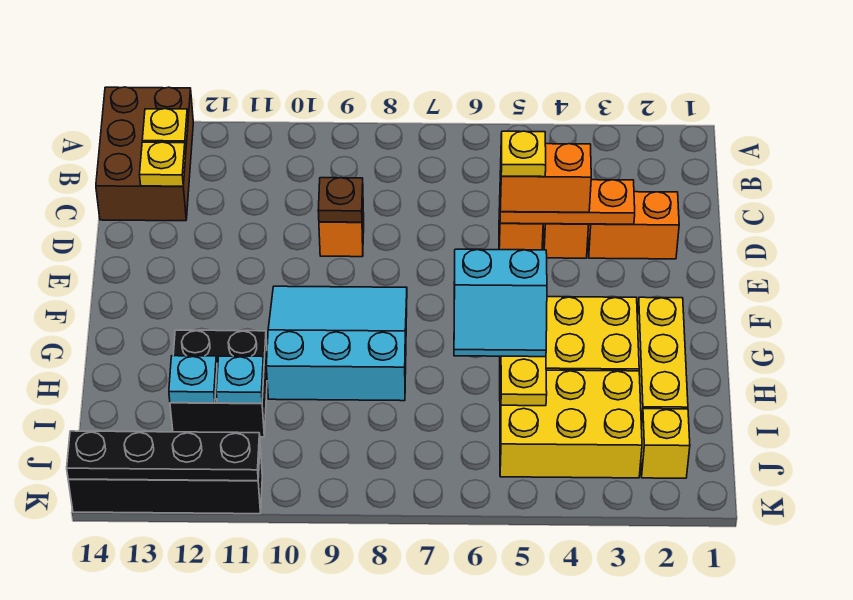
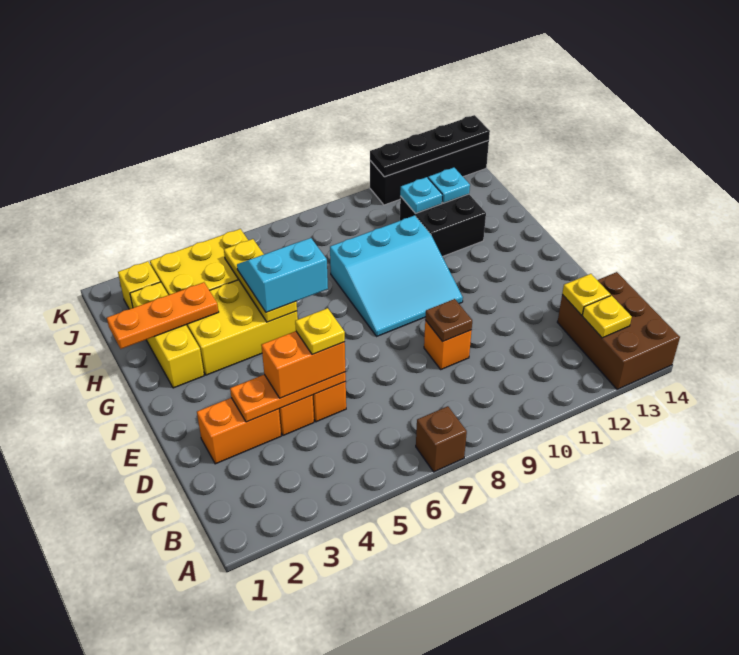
none -> brown brick A7 level 1
none -> orange plate H1:H3 level 2

